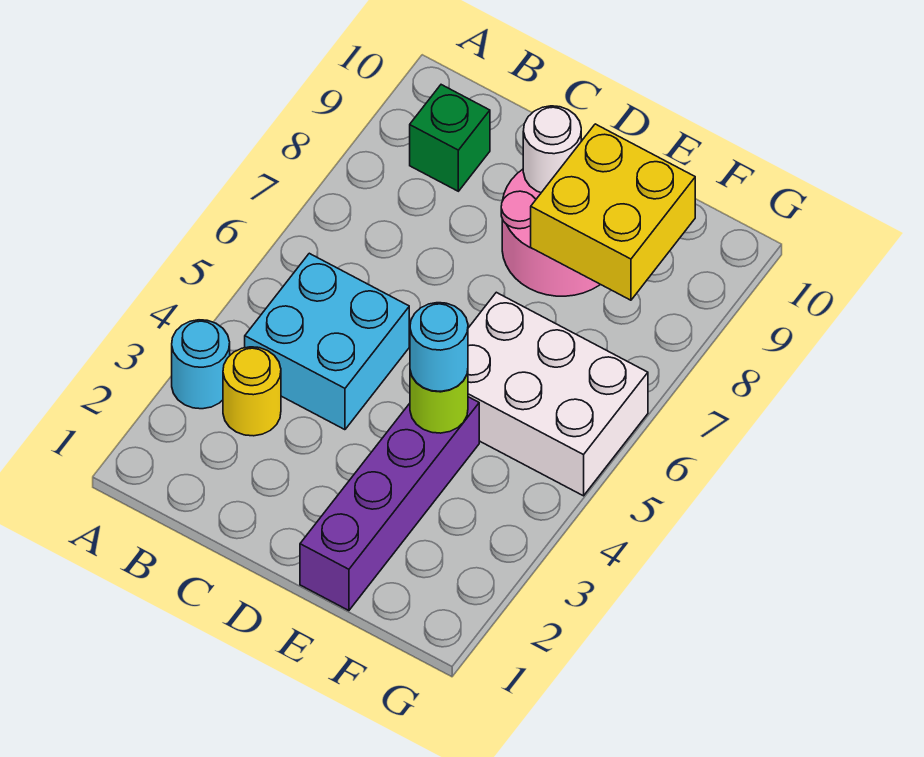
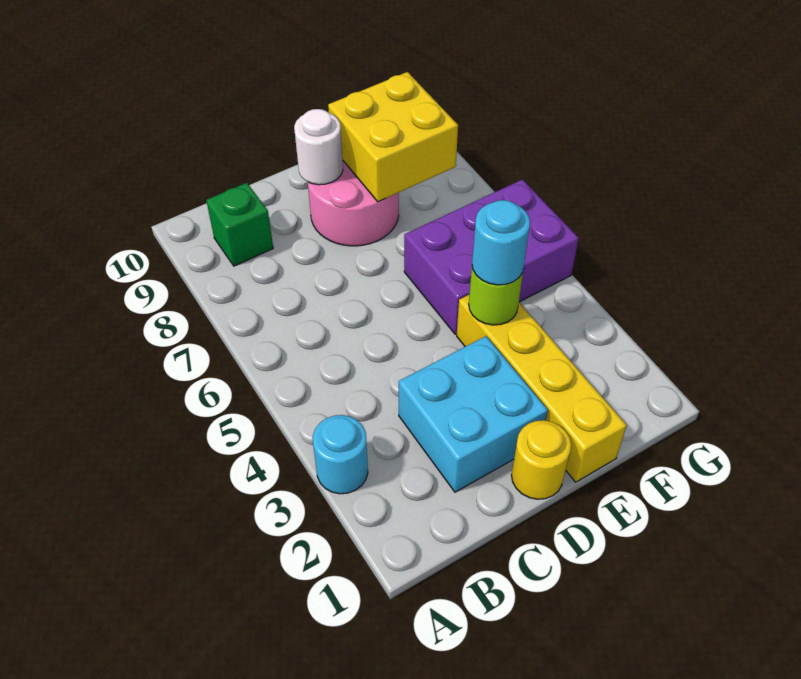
yellow round brick B3 level 1 -> yellow round brick D1 level 1
cyan brick B4:C5 level 1 -> cyan brick C2:D3 level 1
purple brick E1:E4 level 1 -> yellow brick E1:E4 level 1
white brick E5:G6 level 1 -> purple brick E5:G6 level 1

